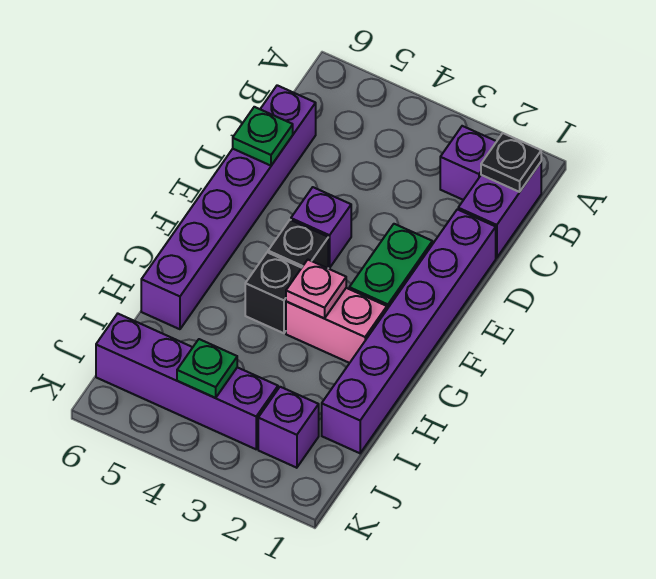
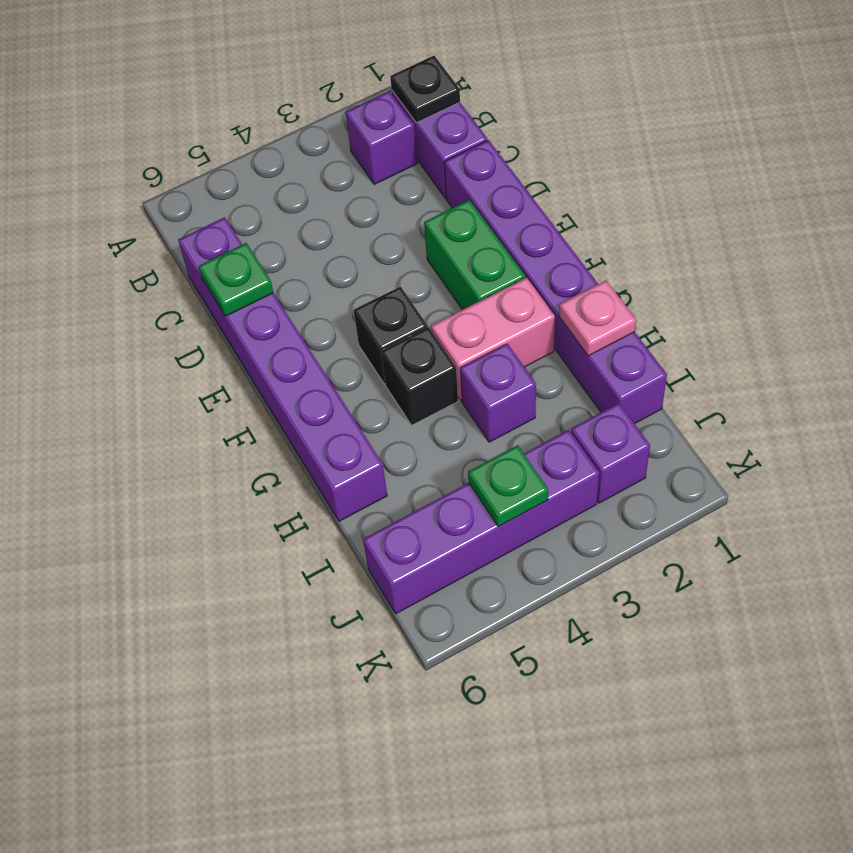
purple brick E4 level 1 -> purple brick H3 level 1
pink plate G3 level 2 -> pink plate H1 level 2

